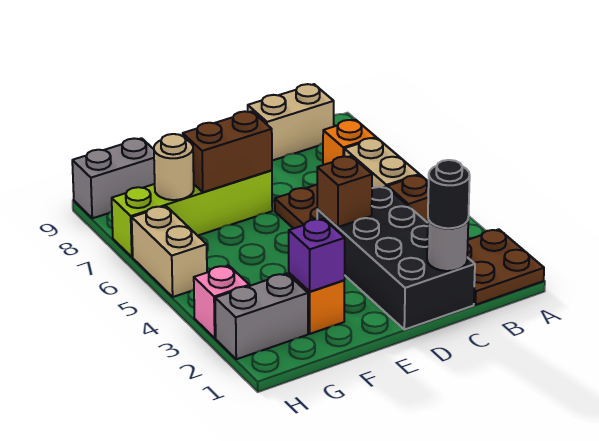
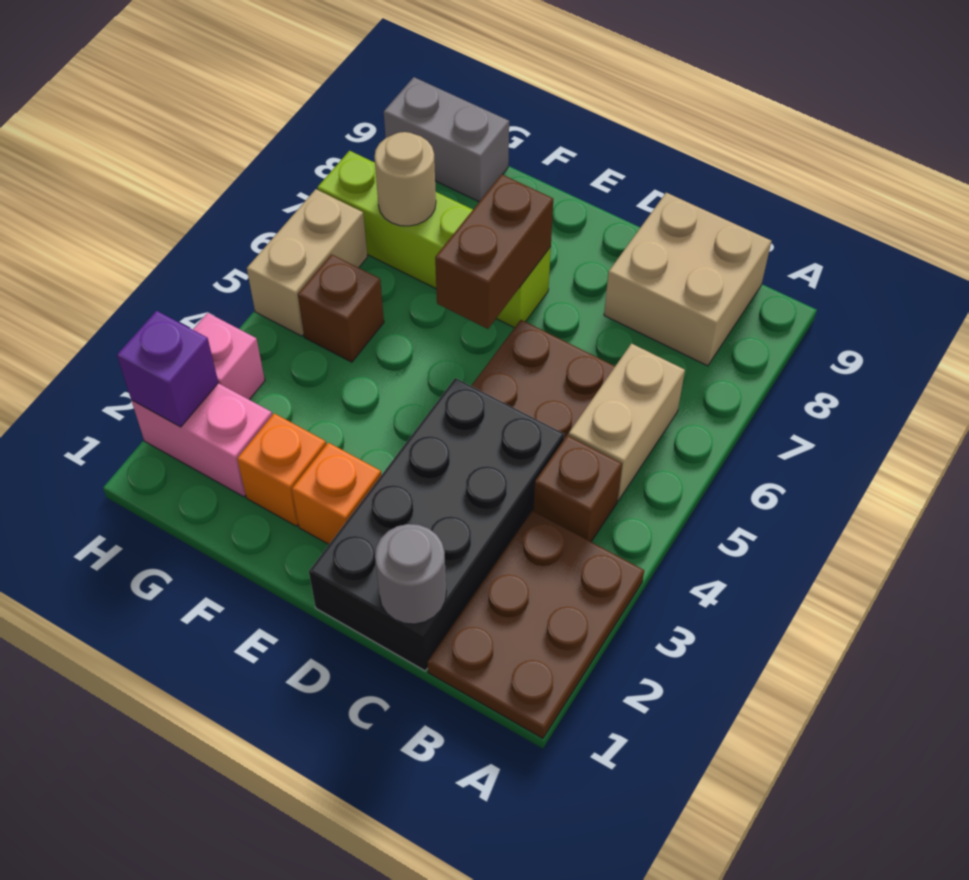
brown plate A1:B2 level 1 -> brown plate A1:B3 level 1
orange brick B7 level 1 -> orange brick E2 level 1
tan brick B9:C9 level 1 -> tan brick B8:C9 level 1
black round brick C1 level 3 -> none
brown brick D4 level 2 -> brown brick G5 level 1
brown brick E7:F7 level 2 -> brown brick E6:E7 level 2
purple brick F2 level 2 -> purple brick H2 level 2
grey brick G2:H2 level 1 -> pink brick G2:H2 level 1

